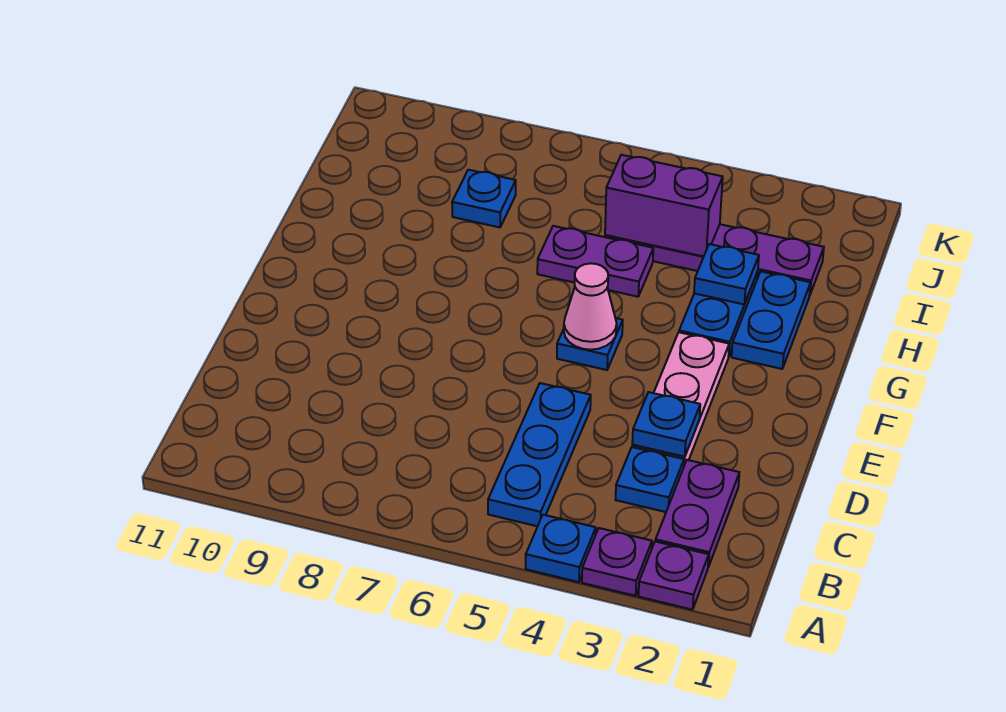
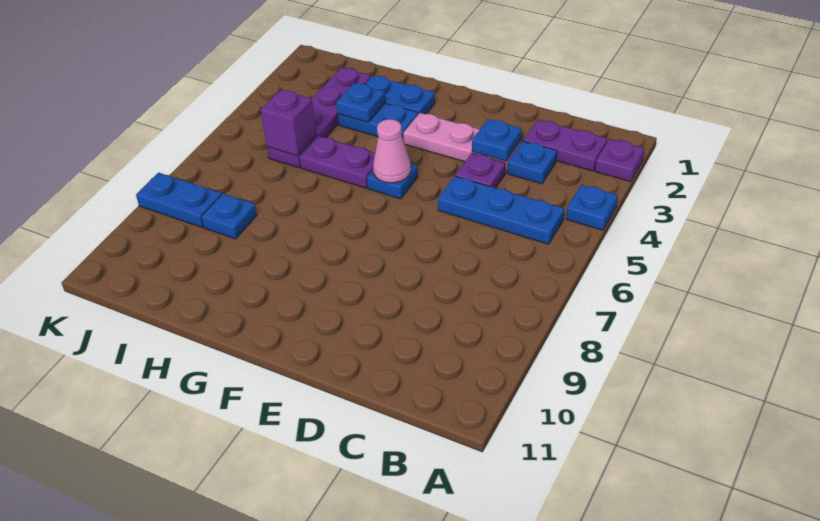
purple plate A3 level 1 -> purple plate D4 level 1
purple plate H5:H6 level 1 -> purple plate G5:H5 level 1
purple brick I4:I5 level 2 -> purple brick I5 level 2
none -> blue plate J8:K8 level 1

